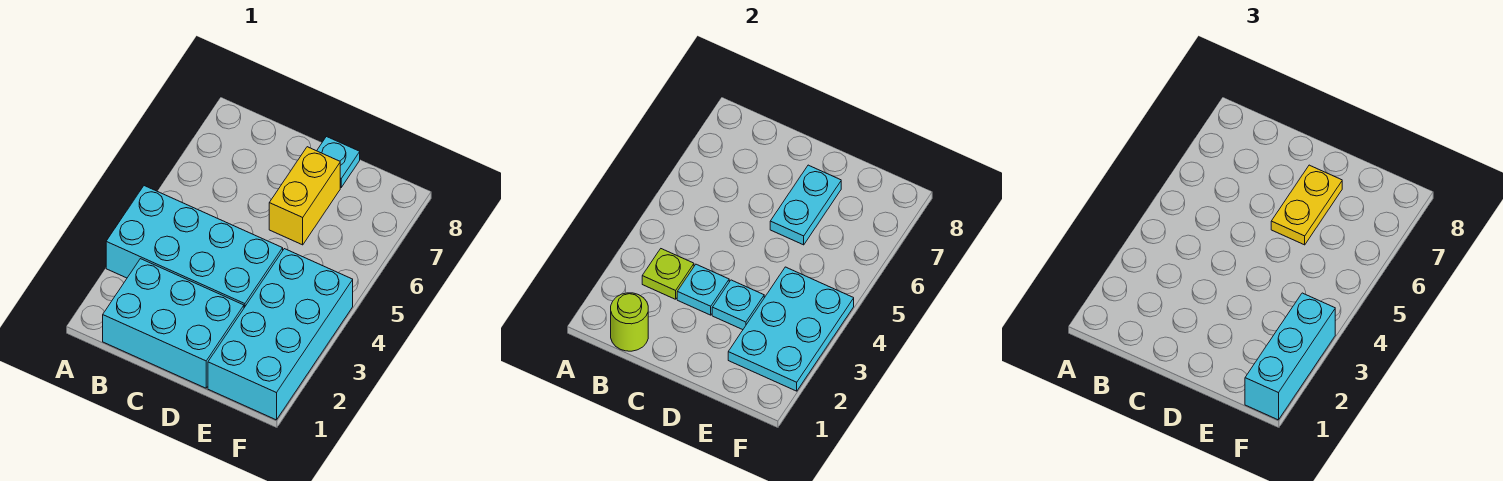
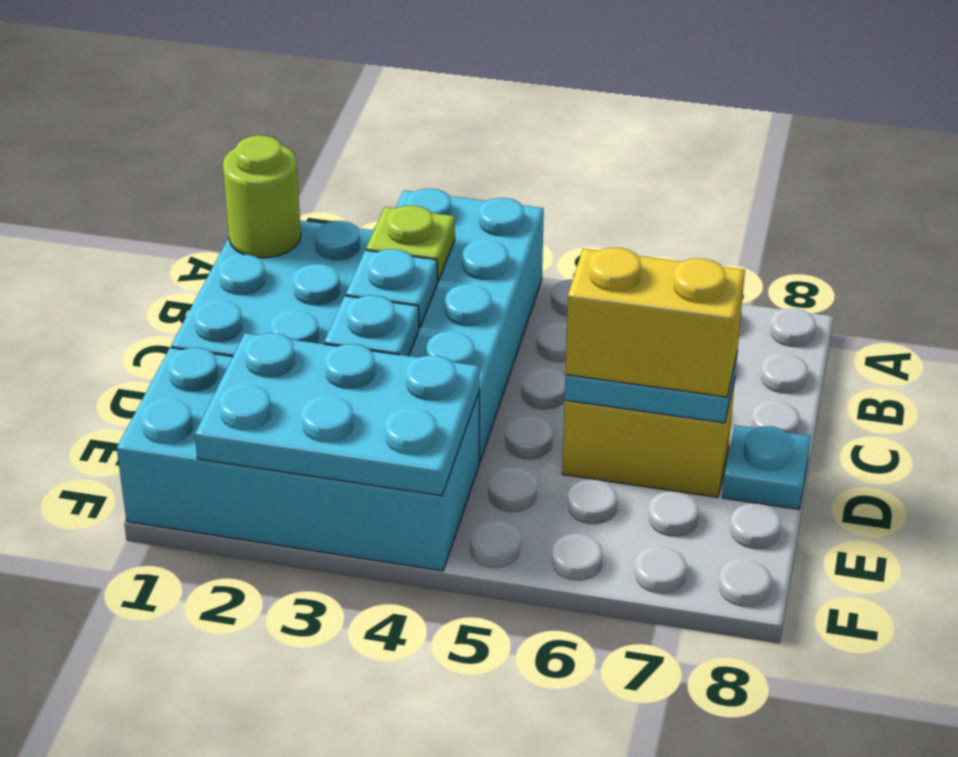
yellow plate D6:D7 level 3 -> yellow brick D6:D7 level 3
cyan brick F1:F3 level 3 -> none

